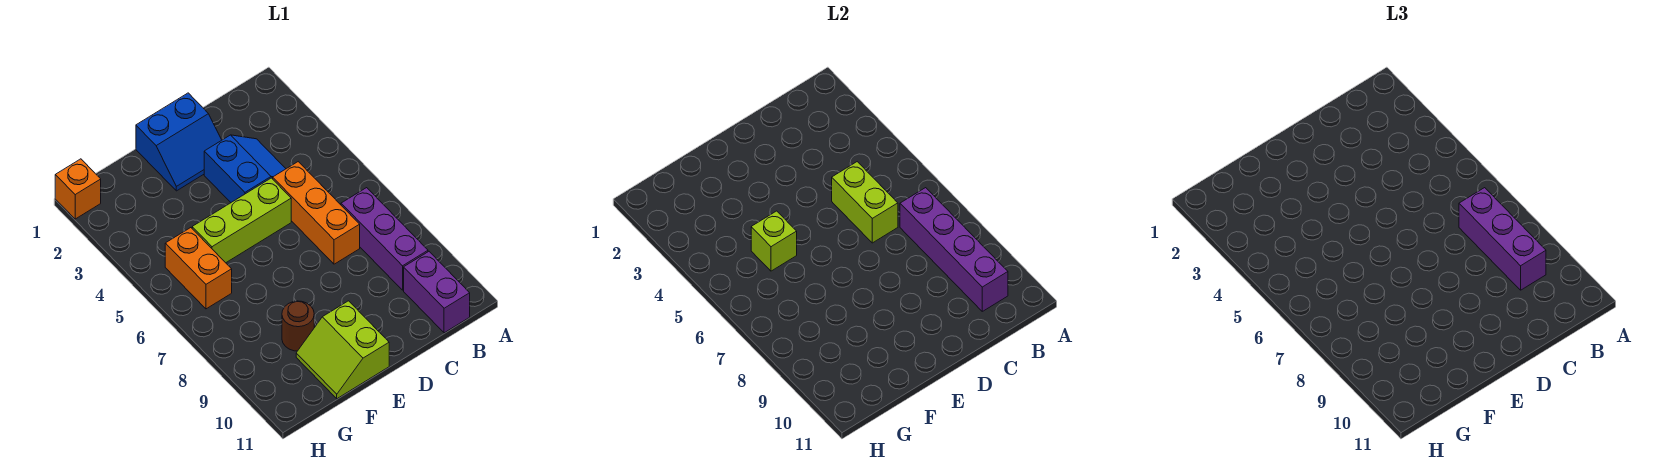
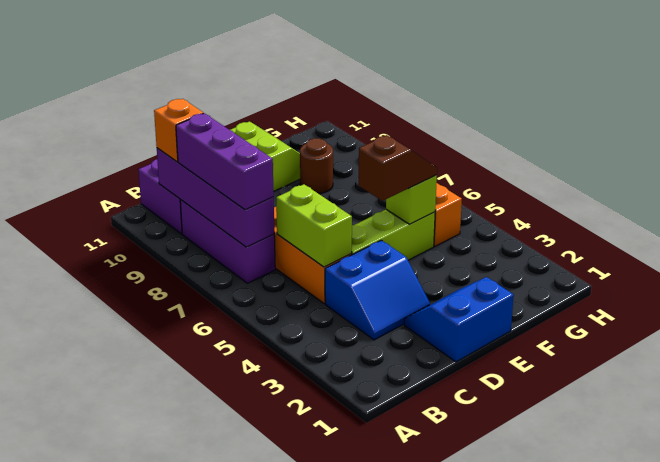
blue slope C3:D4 level 1 top D -> blue slope C3:D4 level 1 top 4
none -> brown slope E5:F5 level 3 top E
orange brick H1 level 1 -> orange brick B10 level 3

